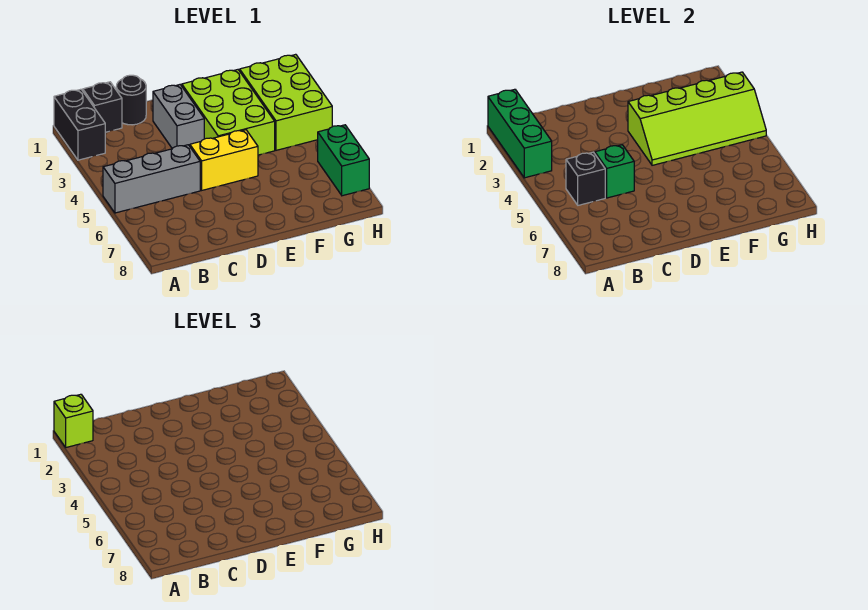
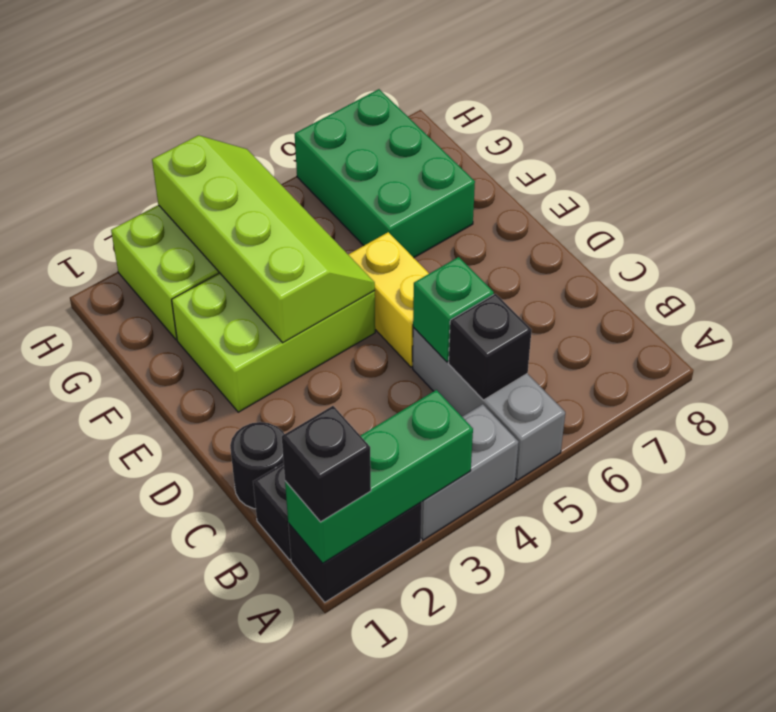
lime brick A1 level 3 -> black brick A1 level 3
grey brick D2:D3 level 1 -> grey brick A3:A4 level 1
green brick H6:H7 level 1 -> green brick F6:H7 level 1

